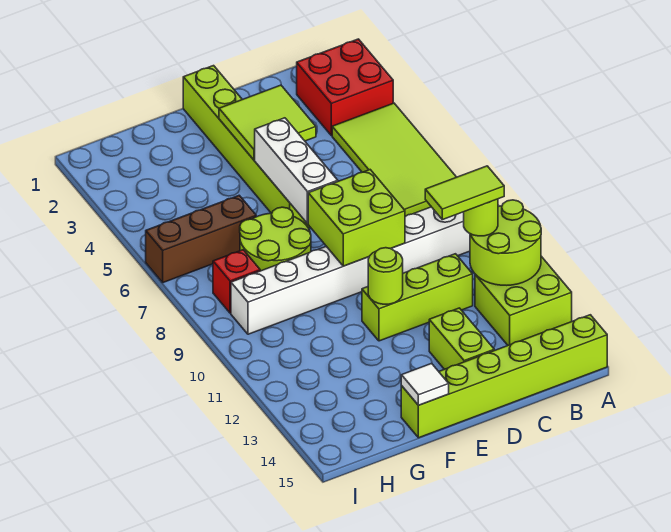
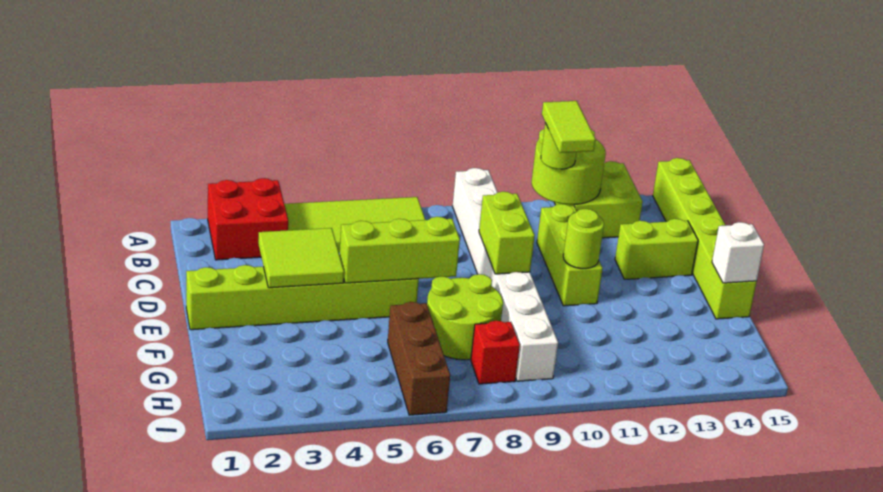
lime brick D8:E9 level 2 -> lime brick D9:E9 level 2
white brick E5:E7 level 2 -> lime brick E5:E7 level 2
white tile F15 level 2 -> white brick F15 level 2

